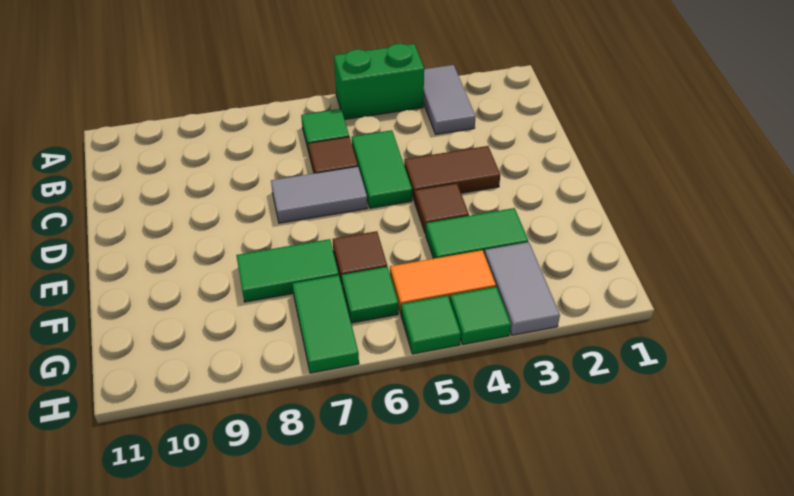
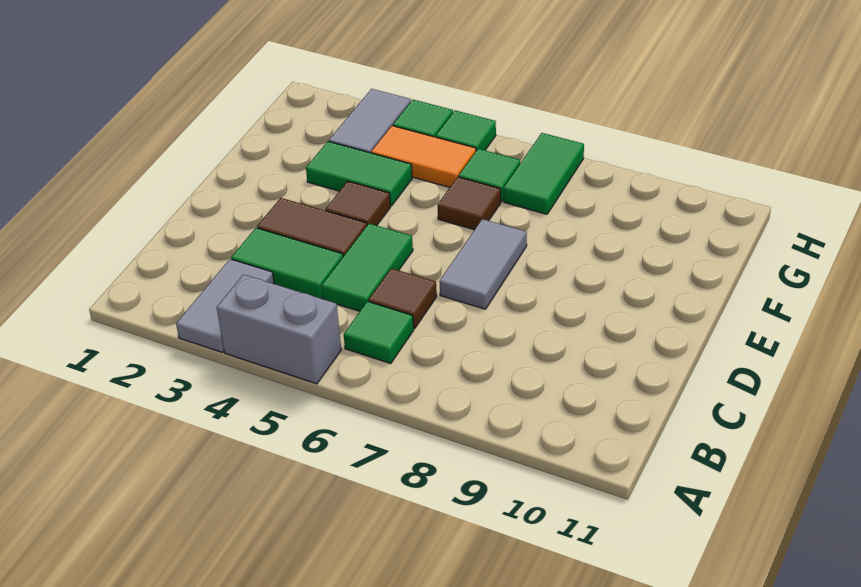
green brick A4:A5 level 1 -> grey brick A4:A5 level 1
grey tile D6:D7 level 1 -> grey tile D7:E7 level 1
green tile F7:F8 level 1 -> green tile C3:C4 level 1

